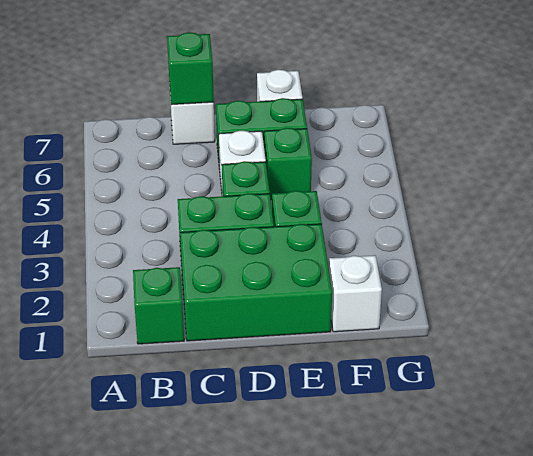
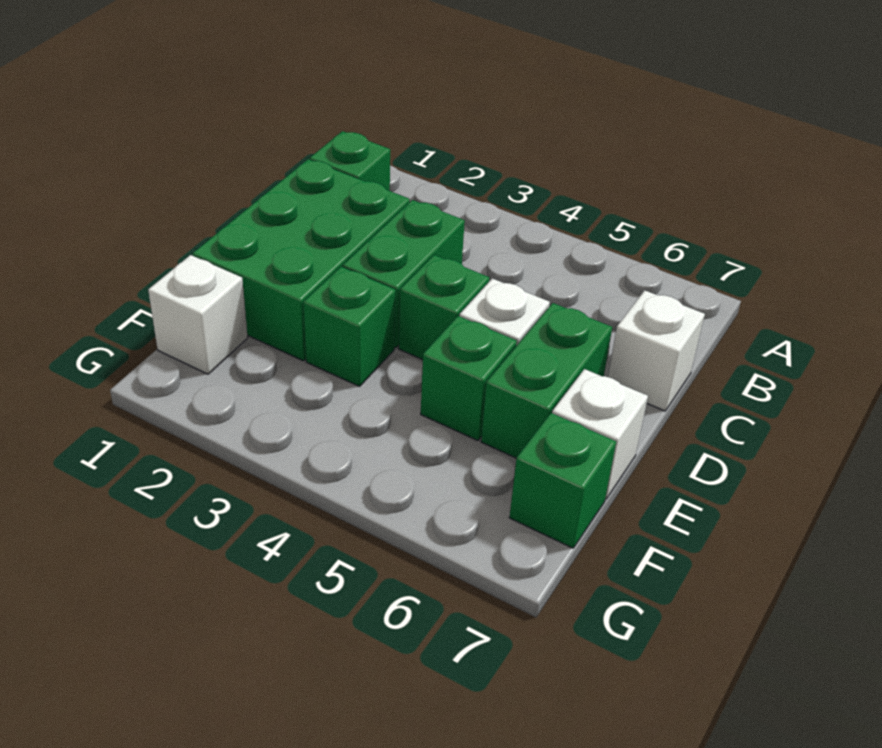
green brick C7 level 2 -> green brick F7 level 1

